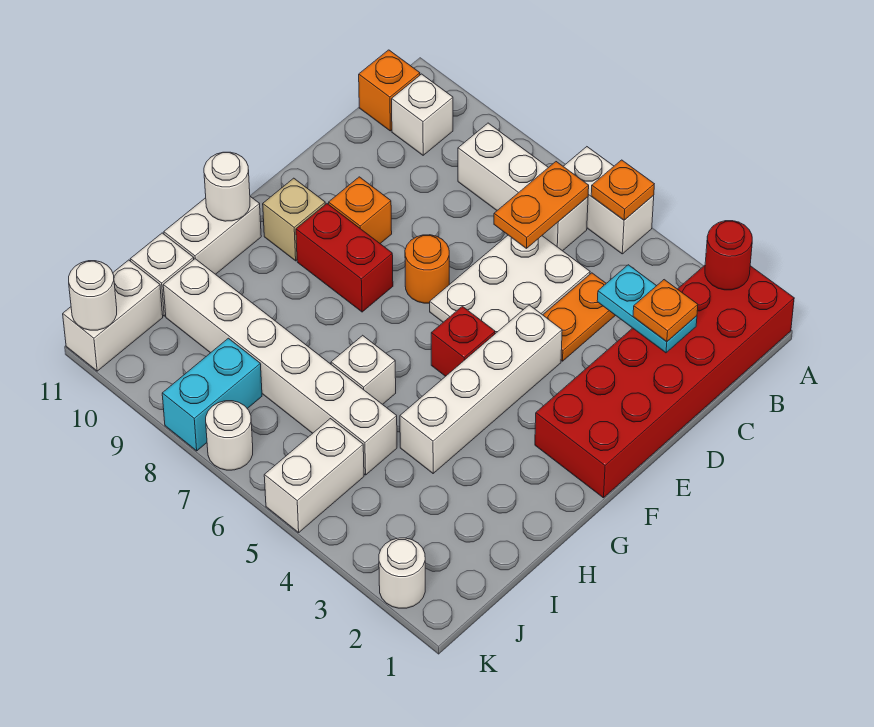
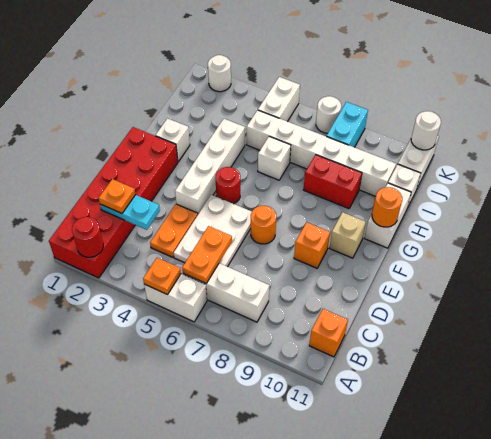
white brick B10 level 1 -> white brick G2 level 1
red brick F5 level 1 -> red round brick F5 level 1
red brick F8:F9 level 1 -> red brick H8:H9 level 1
white round brick G11 level 2 -> orange round brick G11 level 2

